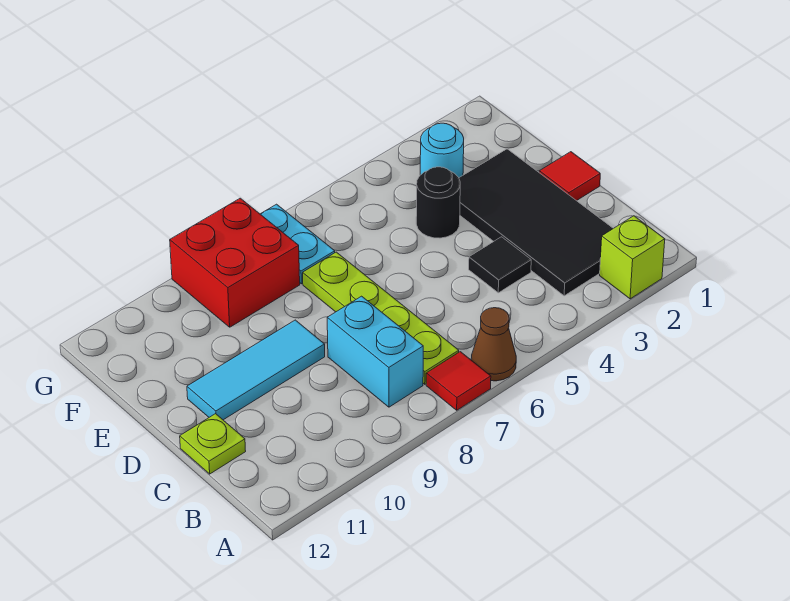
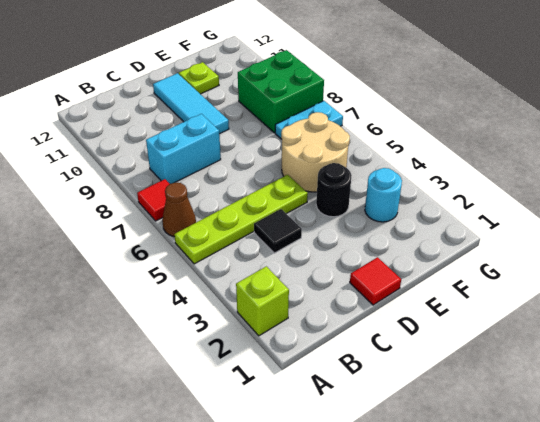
black tile B2:E3 level 1 -> none
lime plate B7:E7 level 1 -> lime plate A5:D5 level 1
lime plate C12 level 1 -> lime plate E11 level 1
none -> tan round brick E5:F6 level 1
red brick F8:G9 level 1 -> green brick F8:G9 level 1

